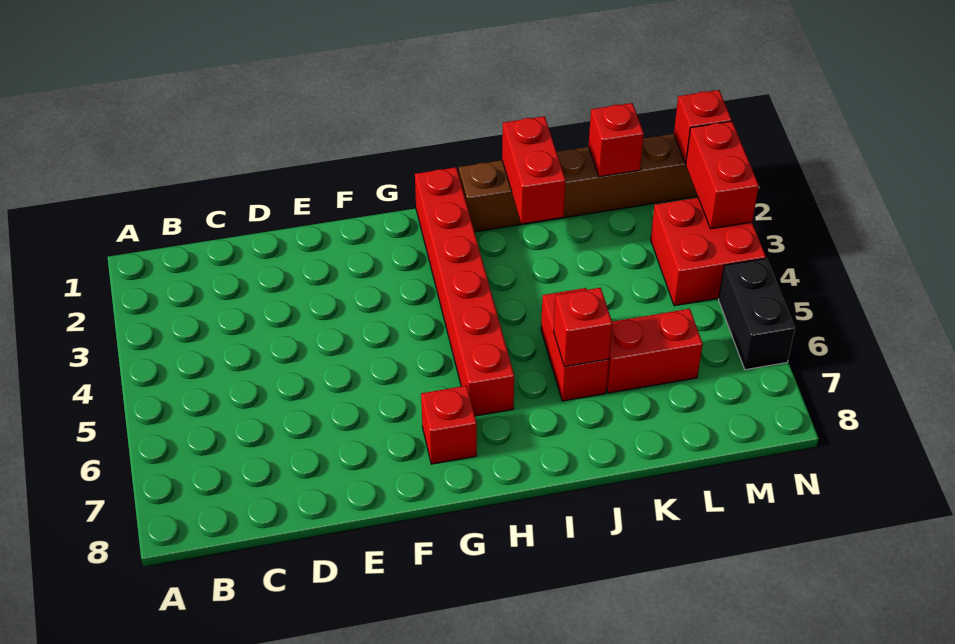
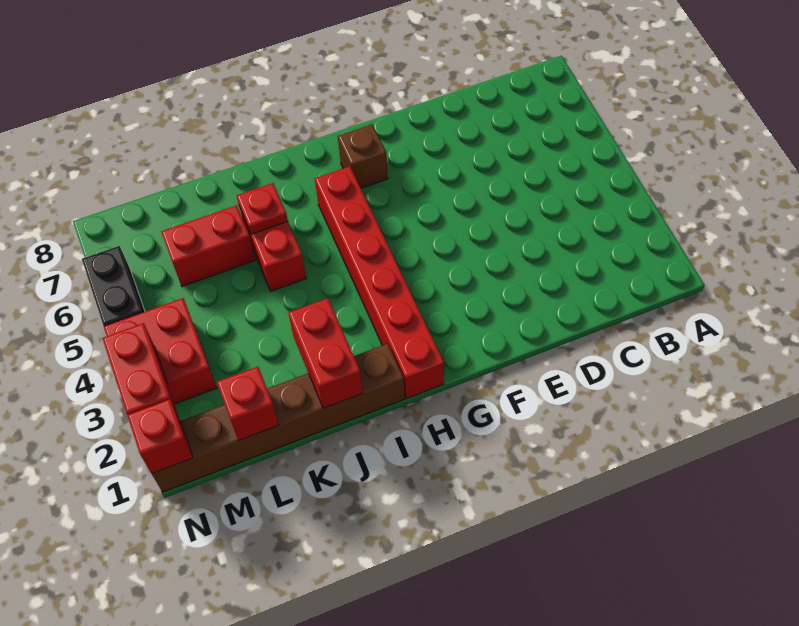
red brick G7 level 1 -> brown brick G7 level 1
red brick J6 level 2 -> red plate J6 level 2

